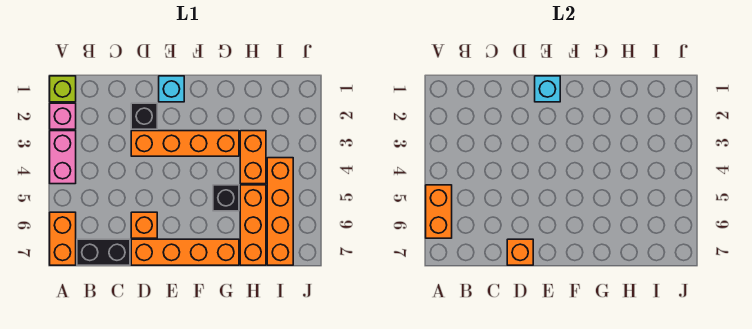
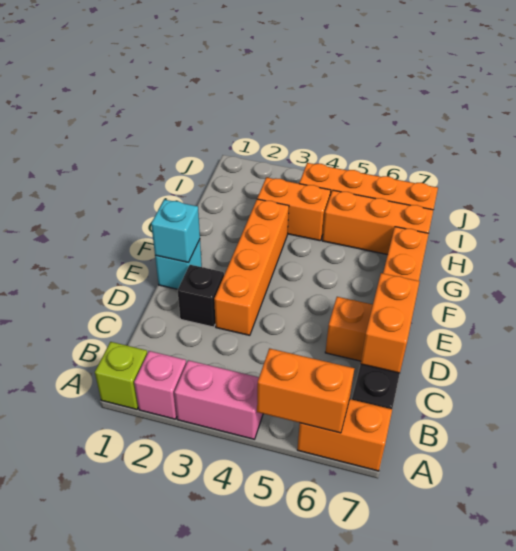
orange brick D7 level 2 -> orange brick C7:D7 level 2
black brick G5 level 1 -> none

